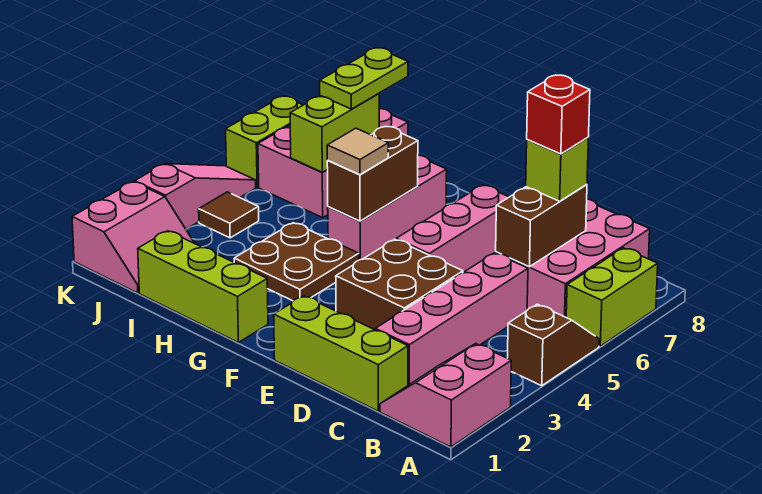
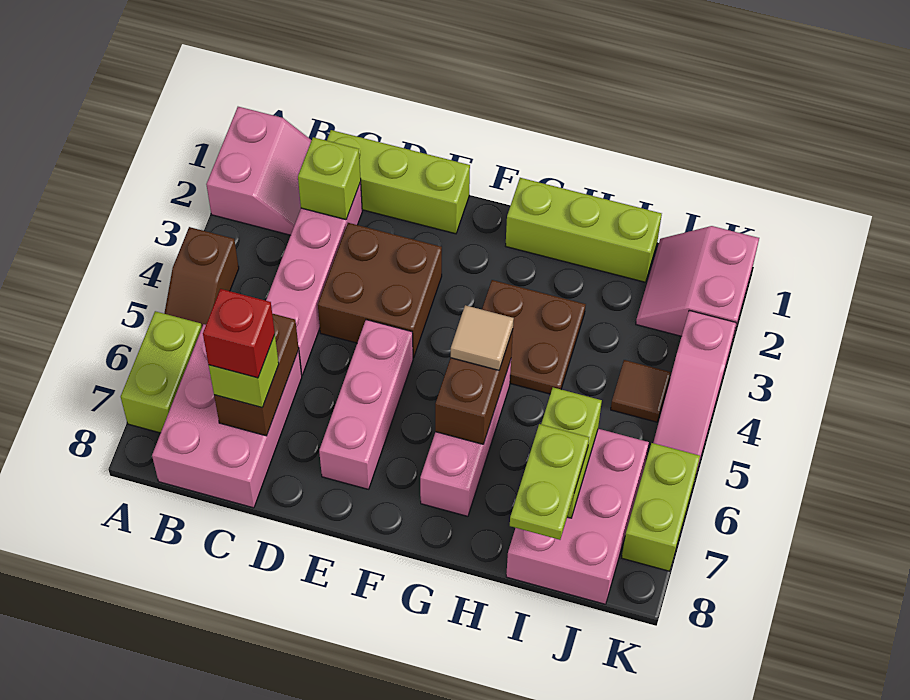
none -> lime brick C2 level 2

